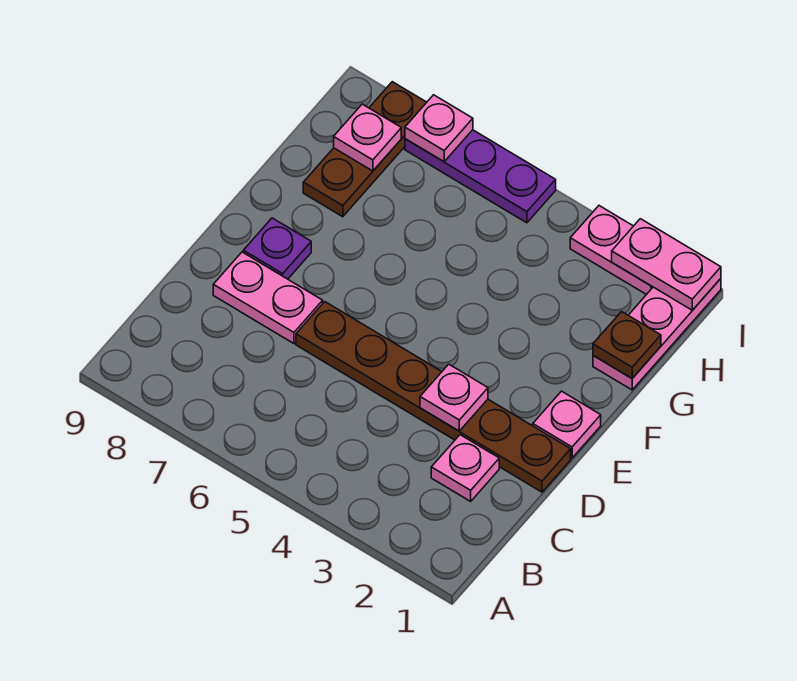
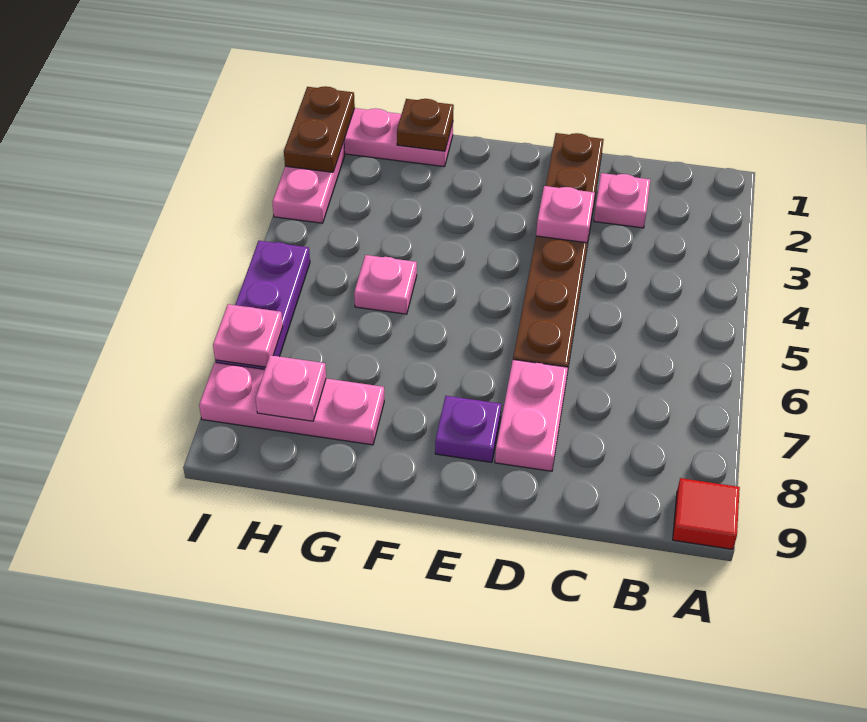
none -> red tile A9 level 1
pink plate E1 level 1 -> pink plate G5 level 1
brown plate G8:I8 level 1 -> pink plate G8:I8 level 1
pink plate I1:I2 level 2 -> brown plate I1:I2 level 2

